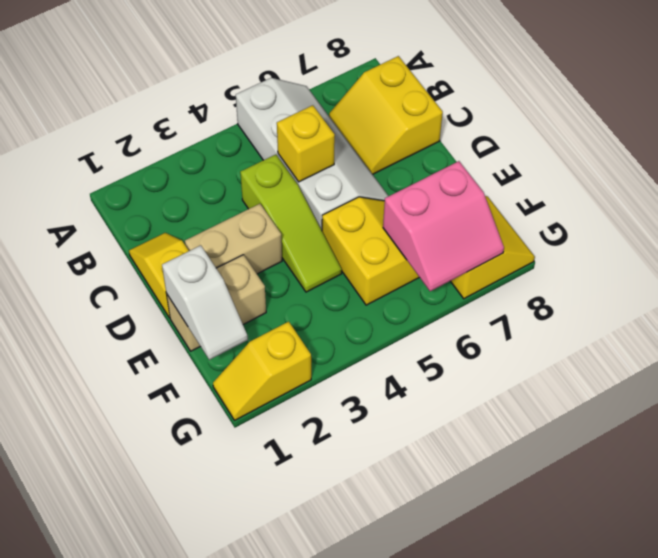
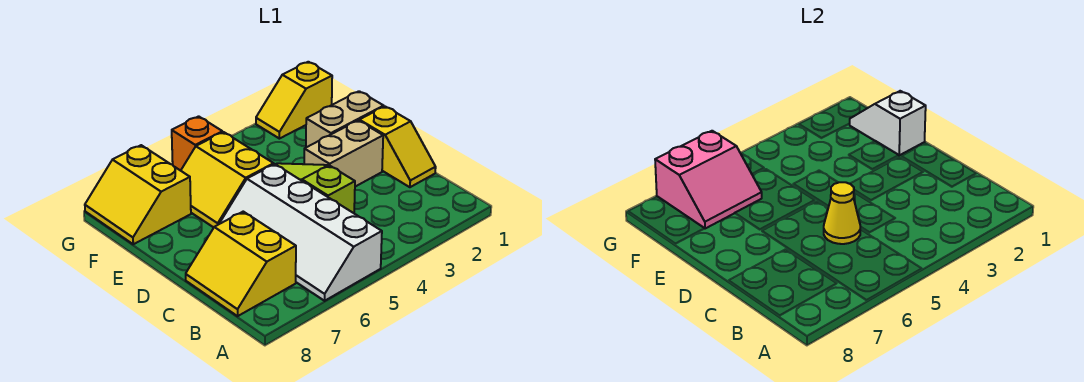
yellow slope B7:C8 level 1 top 8 -> yellow slope B7:C8 level 1 top 7
yellow brick C5 level 2 -> yellow cone C5 level 2
pink slope F6:G7 level 2 top F -> pink slope F6:G7 level 2 top G
yellow slope G1:G2 level 1 top 2 -> yellow slope G1:G2 level 1 top 1
none -> orange brick G5 level 1

